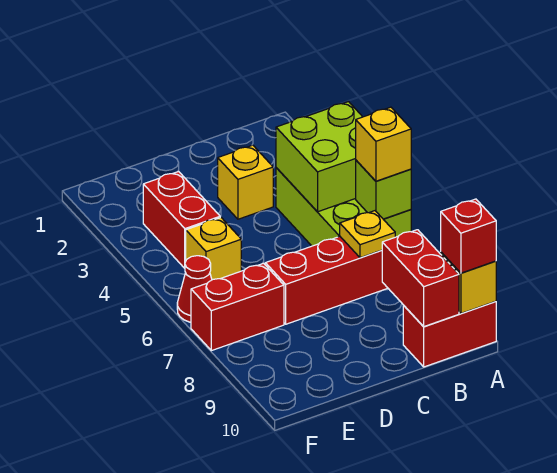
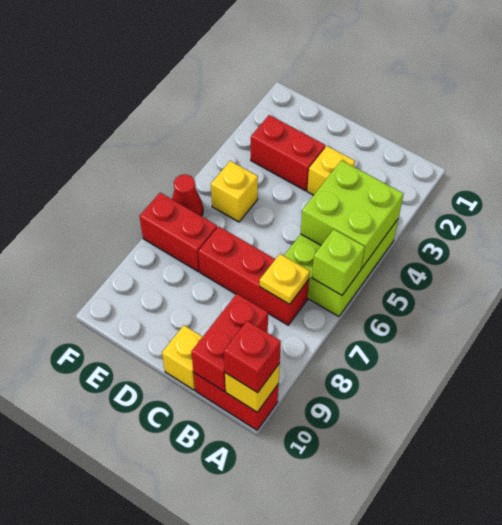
yellow brick A6 level 3 -> yellow brick C10 level 1
red brick E3:E4 level 1 -> red brick D3:E3 level 1

